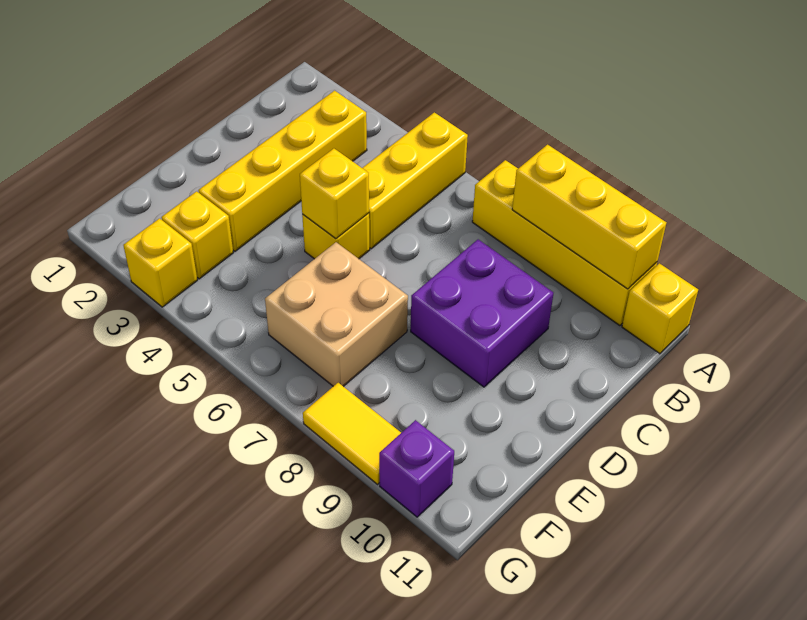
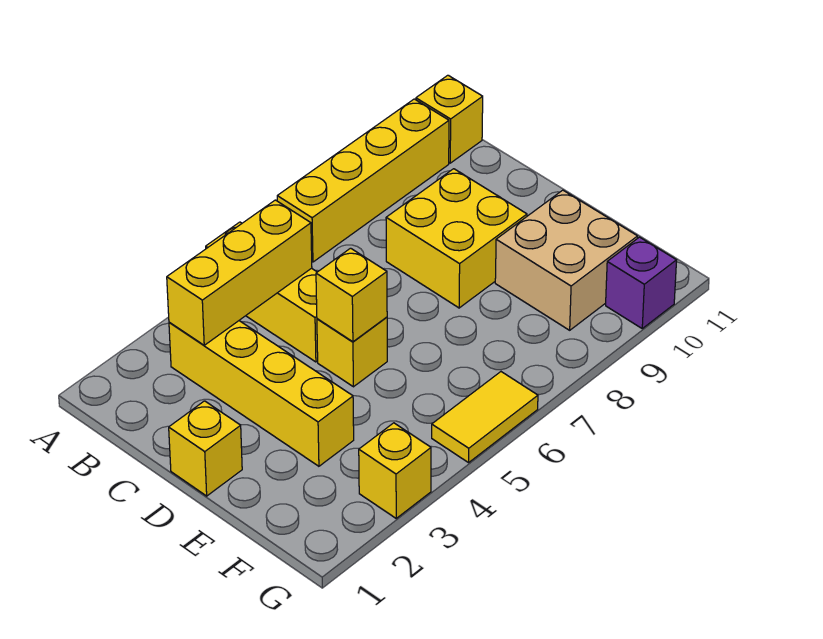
yellow brick A8:A10 level 2 -> yellow brick B3:B5 level 2
purple brick C8:D9 level 1 -> yellow brick C8:D9 level 1
tan brick E6:F7 level 1 -> tan brick E9:F10 level 1
yellow brick F3 level 1 -> yellow brick D1 level 1
yellow tile G8:G9 level 1 -> yellow tile G5:G6 level 1

